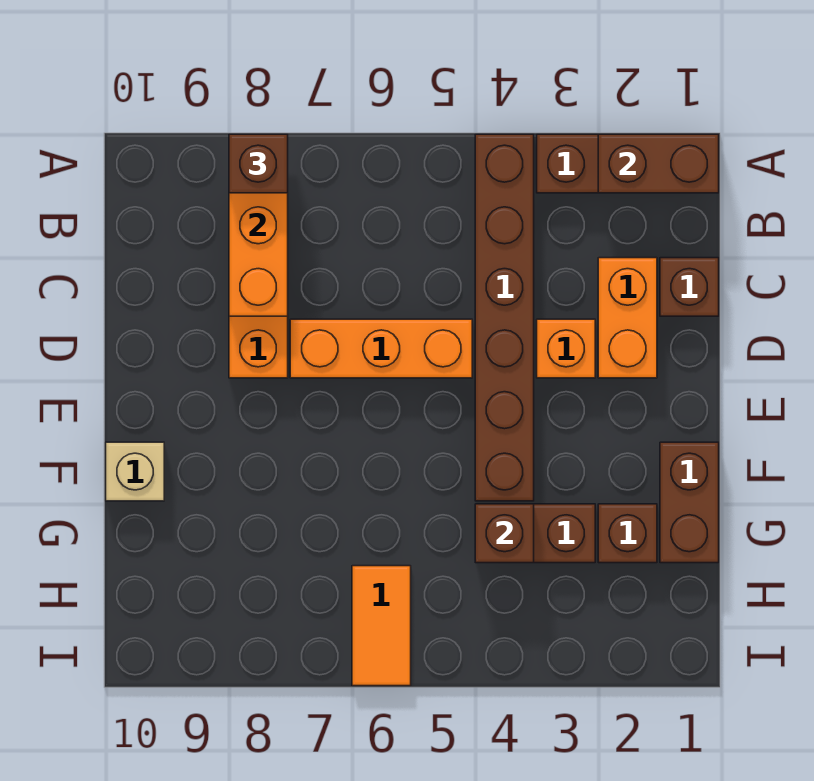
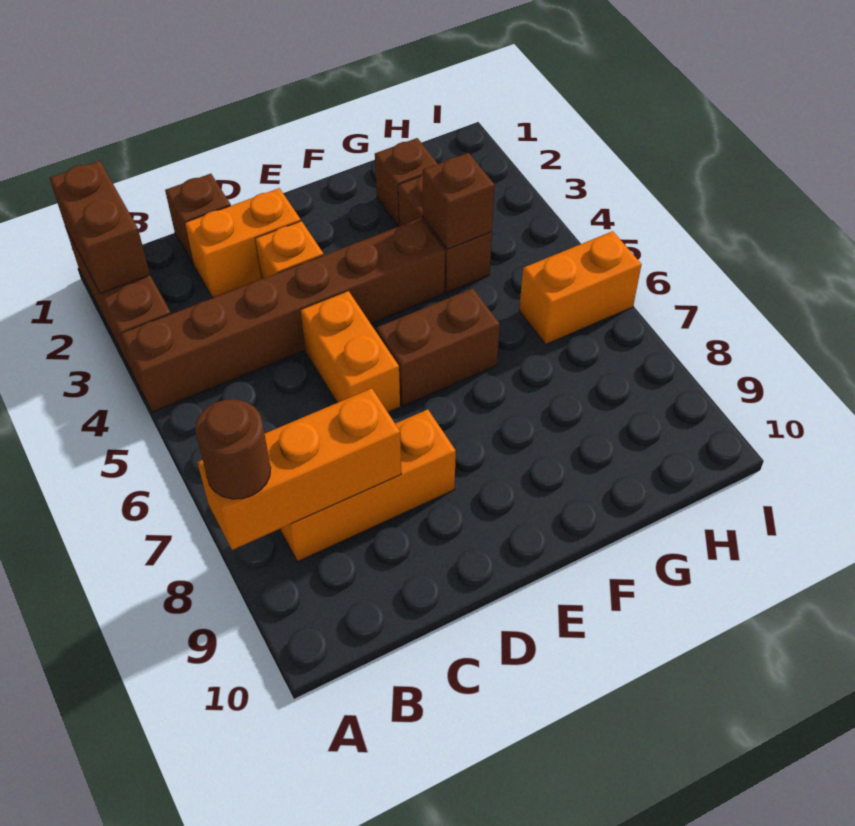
brown brick A8 level 3 -> brown round brick A8 level 3
orange brick D5:D7 level 1 -> orange brick D5:D6 level 1
brown brick F1:G1 level 1 -> brown brick E6:F6 level 1
tan brick F10 level 1 -> none
orange tile H6:I6 level 1 -> orange brick H6:I6 level 1

